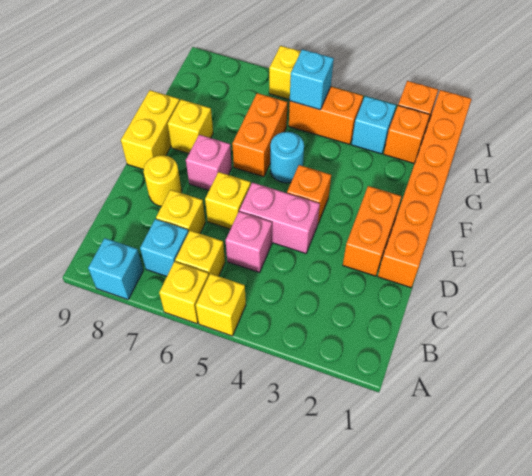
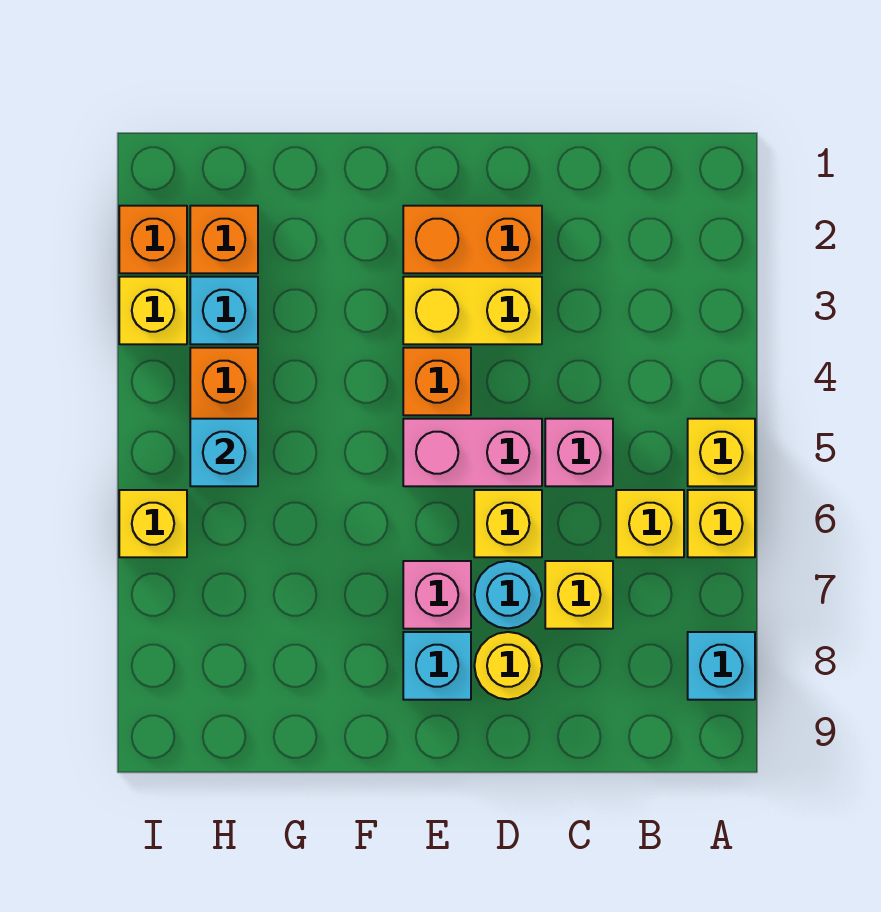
cyan brick B7 level 1 -> cyan brick E8 level 1
orange brick D1:I1 level 1 -> none
pink brick D4:D5 level 1 -> pink brick D5:E5 level 1
yellow brick E9:F9 level 1 -> yellow brick D3:E3 level 1
cyan round brick F5 level 1 -> cyan round brick D7 level 1
orange brick F6:G6 level 1 -> none
yellow brick F8 level 1 -> yellow brick I3 level 1

